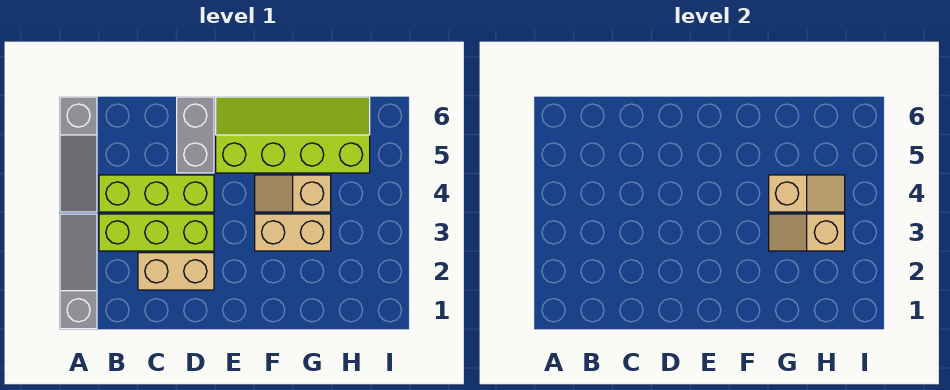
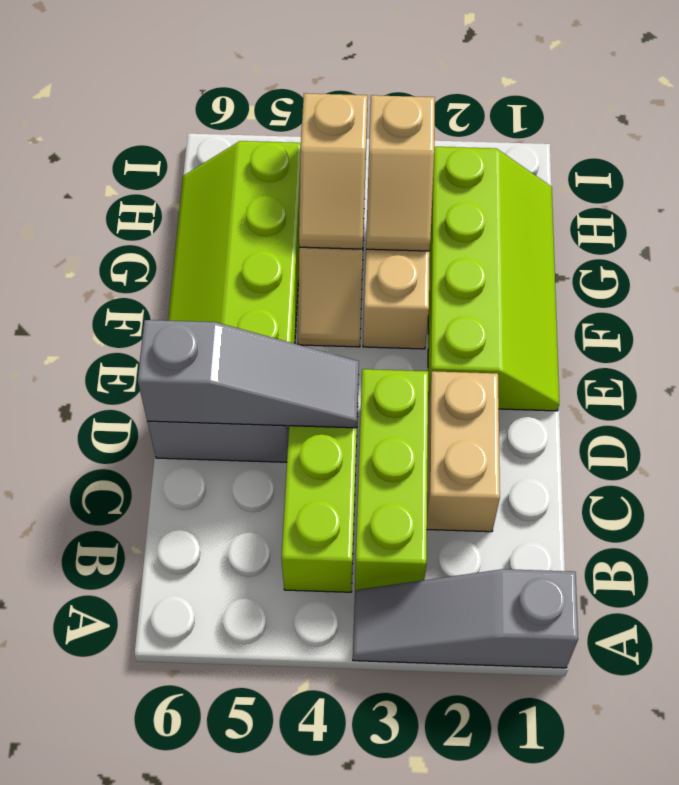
grey slope A4:A6 level 1 top 6 -> grey slope D4:D6 level 2 top 6
none -> lime slope E1:H2 level 1 top 2
tan slope G4:H4 level 2 top G -> tan slope G4:H4 level 2 top H

